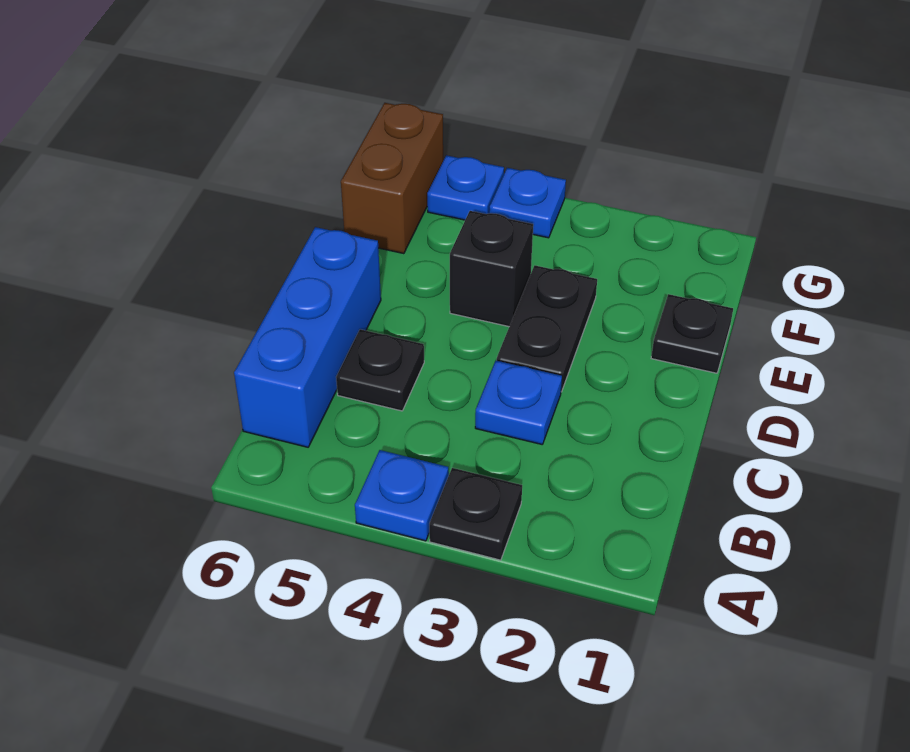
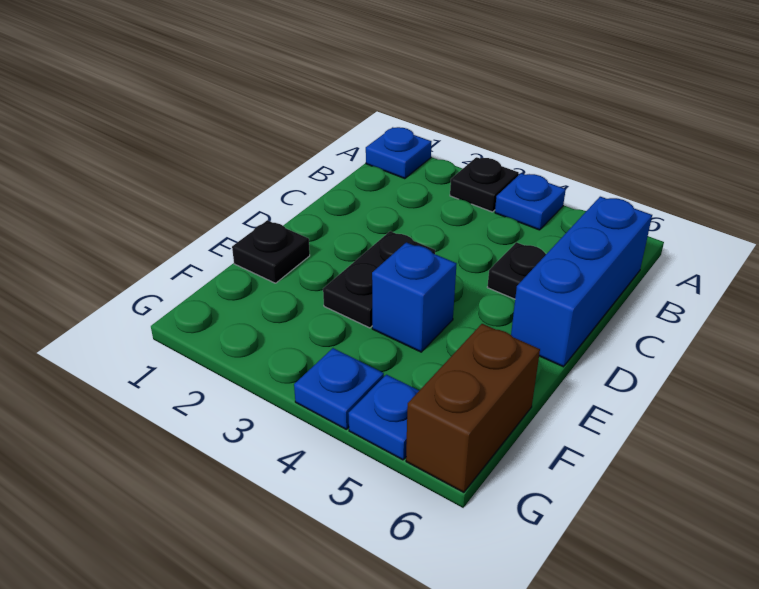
blue plate C3 level 1 -> blue plate A1 level 1
black brick E4 level 1 -> blue brick E4 level 1

